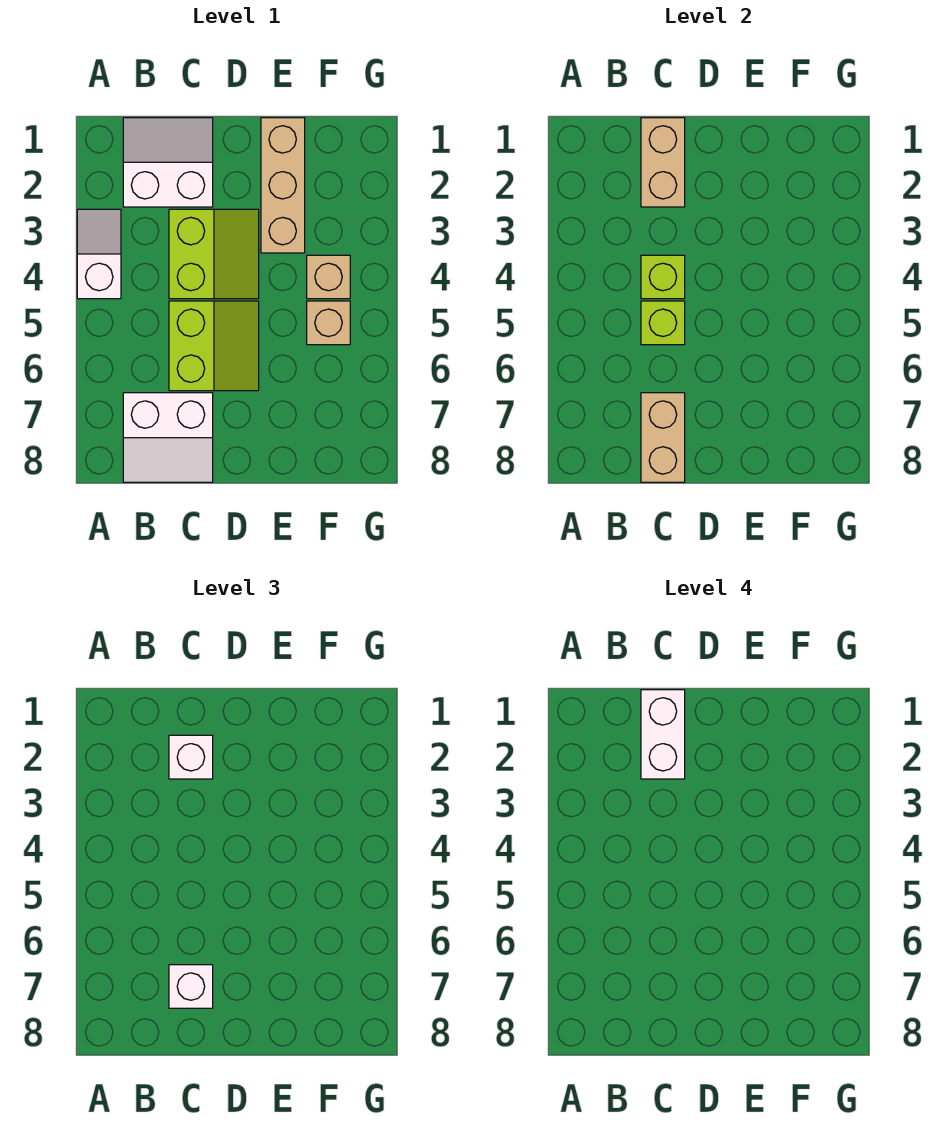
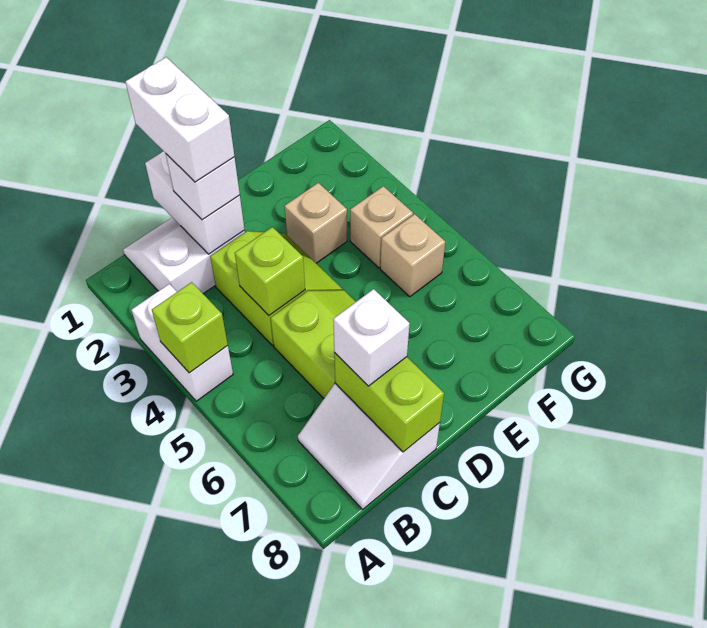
white slope A3:A4 level 1 top 4 -> white brick A3:A4 level 1
white slope B7:C8 level 1 top 7 -> white slope B7:C8 level 1 top C
tan brick C1:C2 level 2 -> white brick C1:C2 level 2
lime brick C5 level 2 -> lime brick A4 level 2
tan brick C7:C8 level 2 -> lime brick C7:C8 level 2
tan brick E1:E3 level 1 -> tan brick E3 level 1

